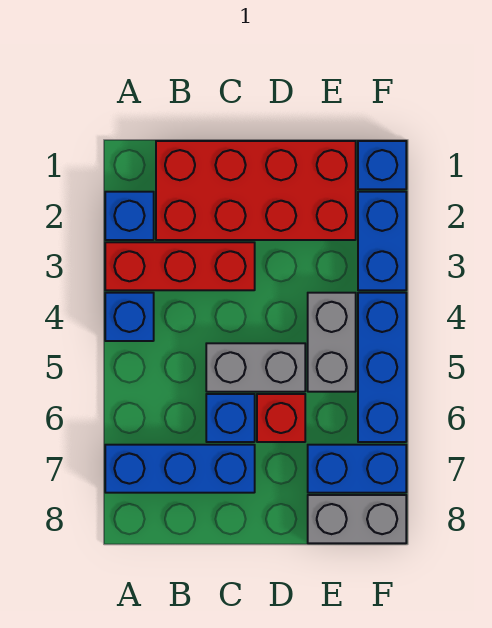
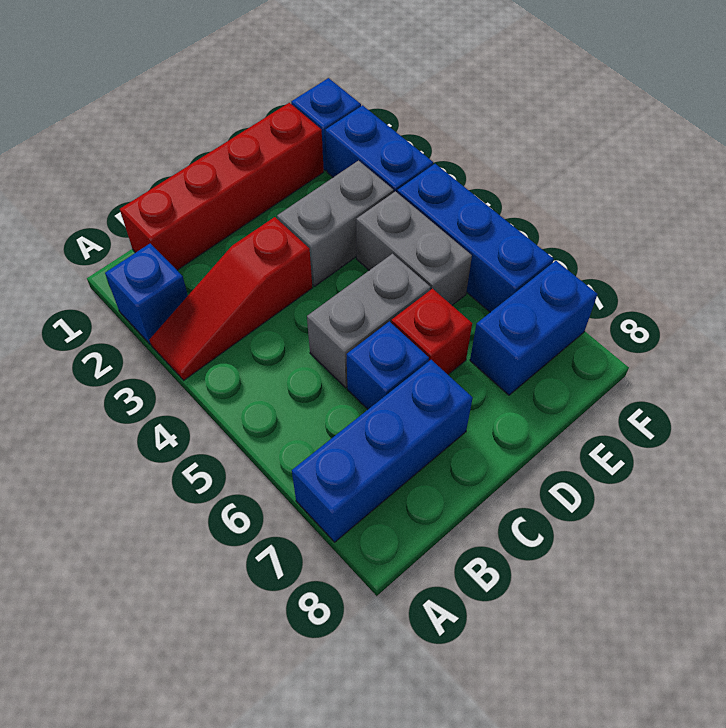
red brick A3:C3 level 1 -> red slope A3:C3 level 1 top C
blue brick A4 level 1 -> none
red brick B1:E2 level 1 -> red brick B1:E1 level 1
grey brick E8:F8 level 1 -> grey brick D3:E3 level 1

